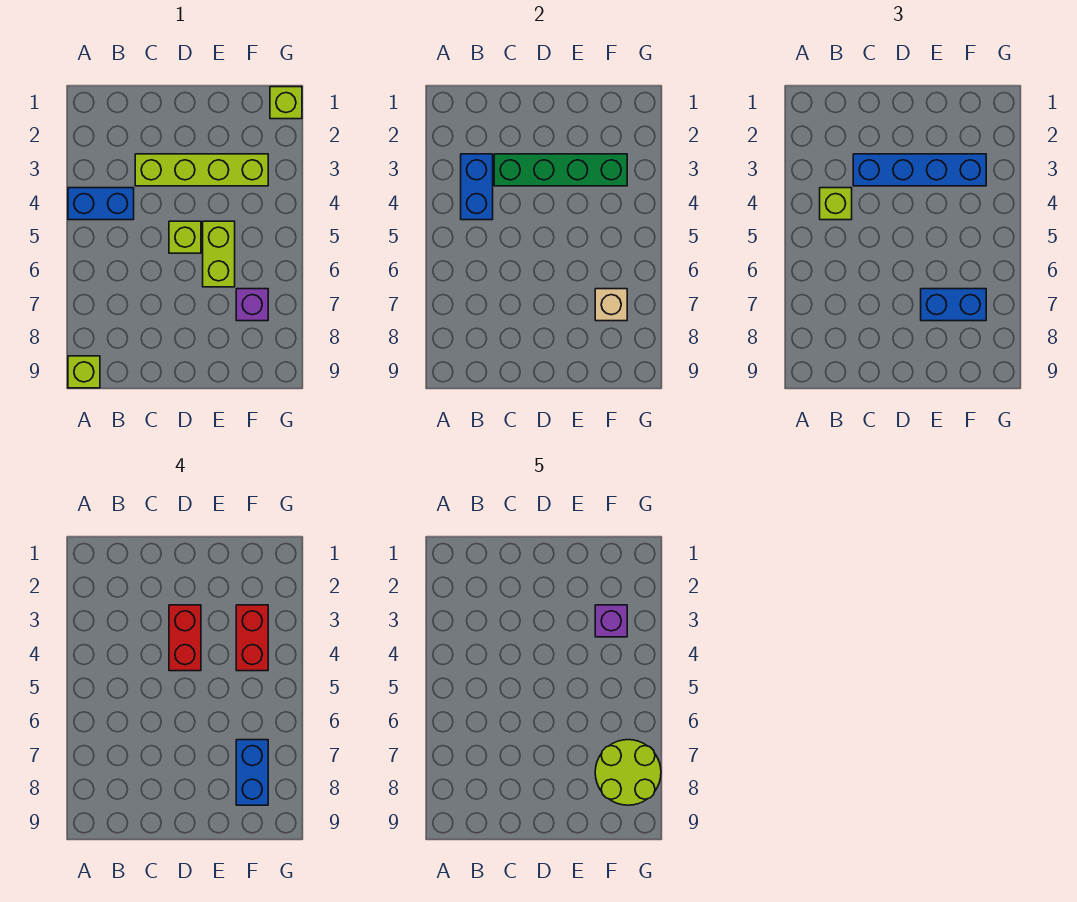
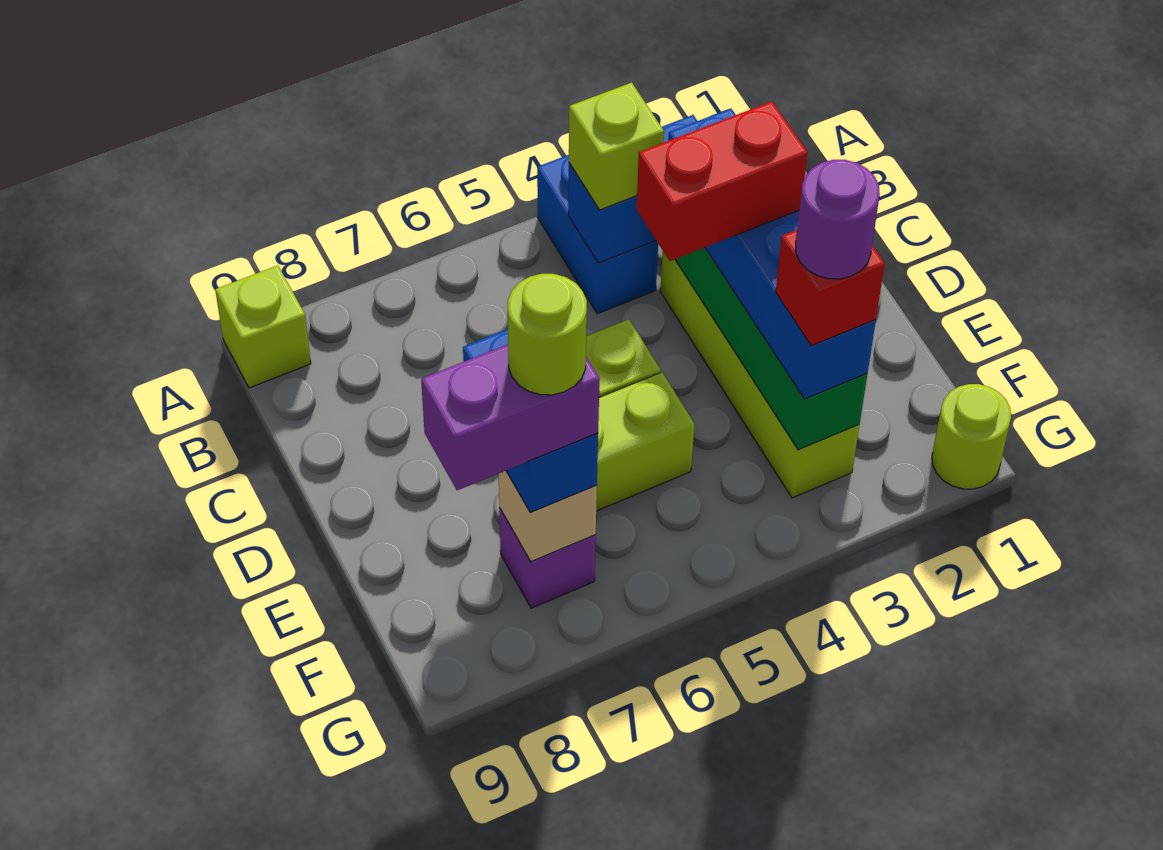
red brick F3:F4 level 4 -> red brick F3 level 4
purple brick F3 level 5 -> purple round brick F3 level 5
blue brick F7:F8 level 4 -> purple brick F7:F8 level 4
lime round brick F7:G8 level 5 -> lime round brick F7 level 5
lime brick G1 level 1 -> lime round brick G1 level 1

